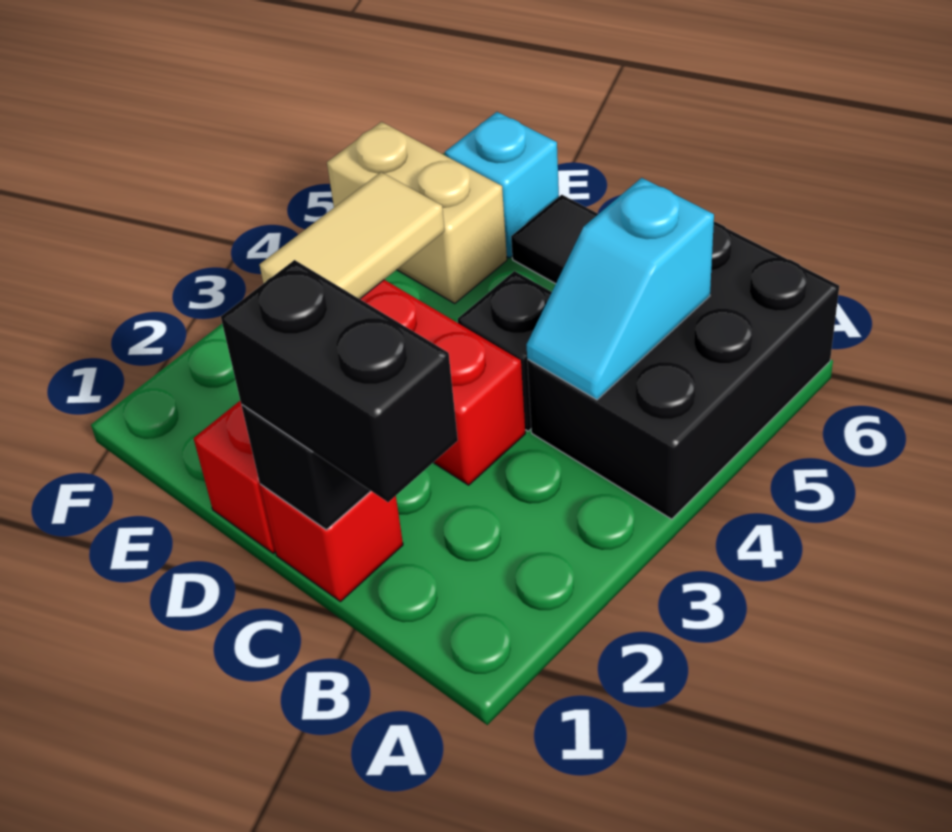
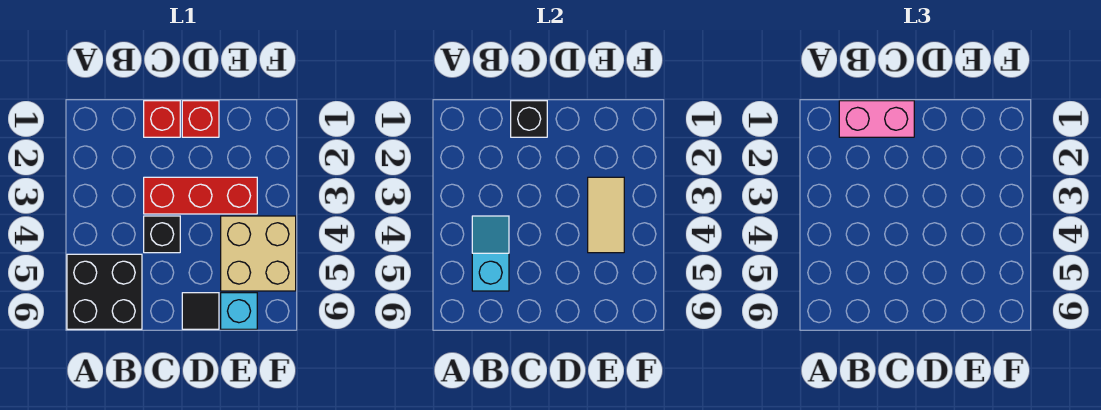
black brick A4:B6 level 1 -> black brick A5:B6 level 1
black brick B1:C1 level 3 -> pink brick B1:C1 level 3
tan brick E5:F5 level 1 -> tan brick E4:F5 level 1

